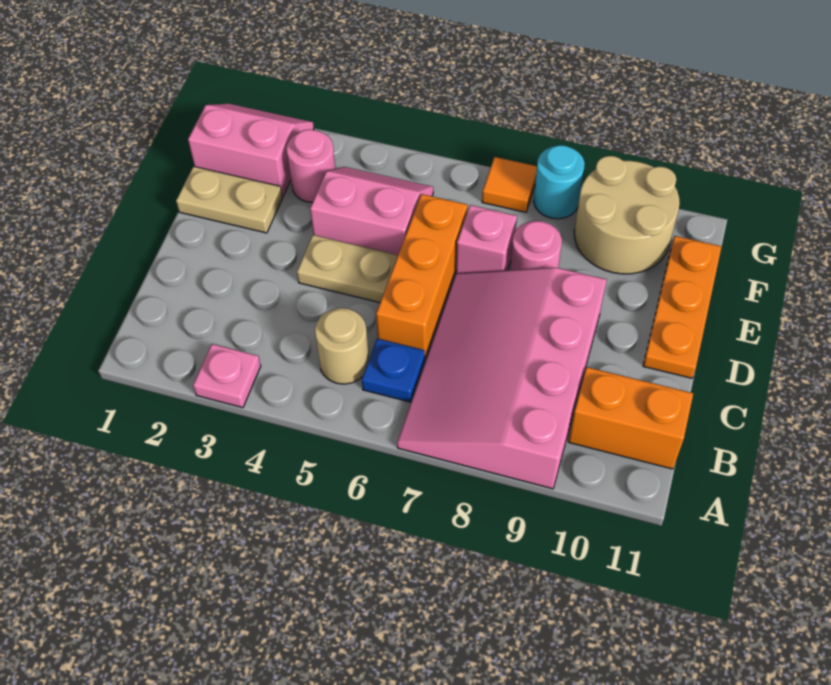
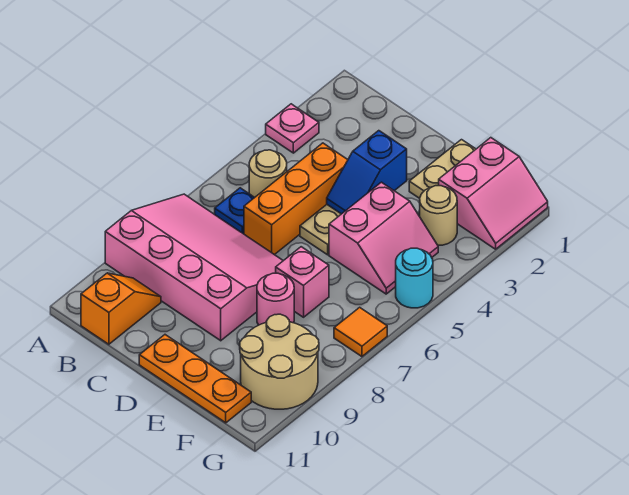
orange brick B10:B11 level 1 -> orange slope B10:B11 level 1 top 11
orange brick C6:E6 level 1 -> orange brick C4:C6 level 1
none -> blue slope D3:D4 level 2 top 3
pink round brick F3 level 1 -> tan round brick F3 level 1
cyan round brick G8 level 1 -> cyan round brick G5 level 1

